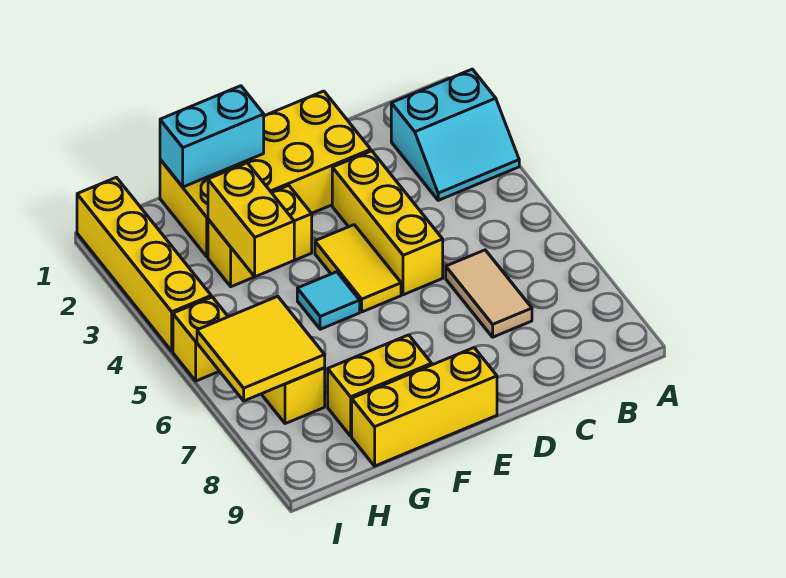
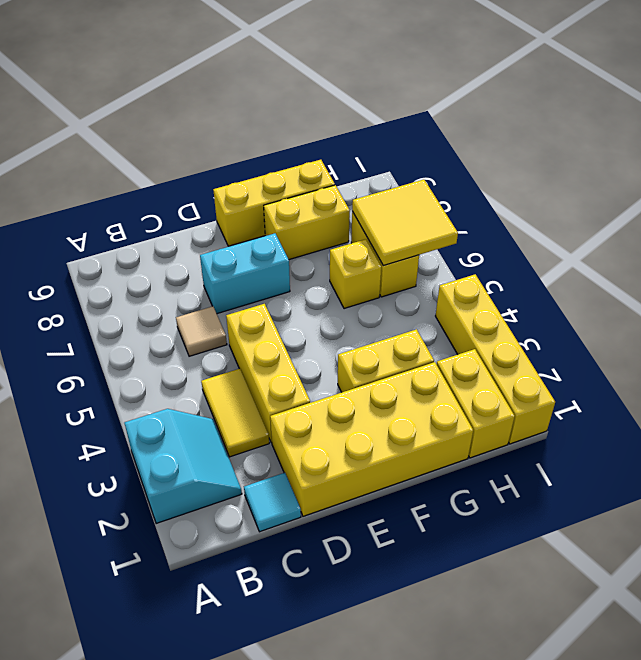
cyan slope A2:B3 level 1 top 2 -> cyan slope A2:B3 level 1 top A
tan tile C6:C7 level 1 -> tan tile C6 level 1
yellow tile E4:E5 level 1 -> yellow tile C3:C4 level 1
cyan brick F1:G1 level 2 -> cyan brick D7:E7 level 1
cyan tile F5 level 1 -> cyan tile C1 level 1
yellow brick G3:G4 level 2 -> yellow brick H1:H2 level 1
yellow brick I5 level 1 -> yellow brick G6 level 1

